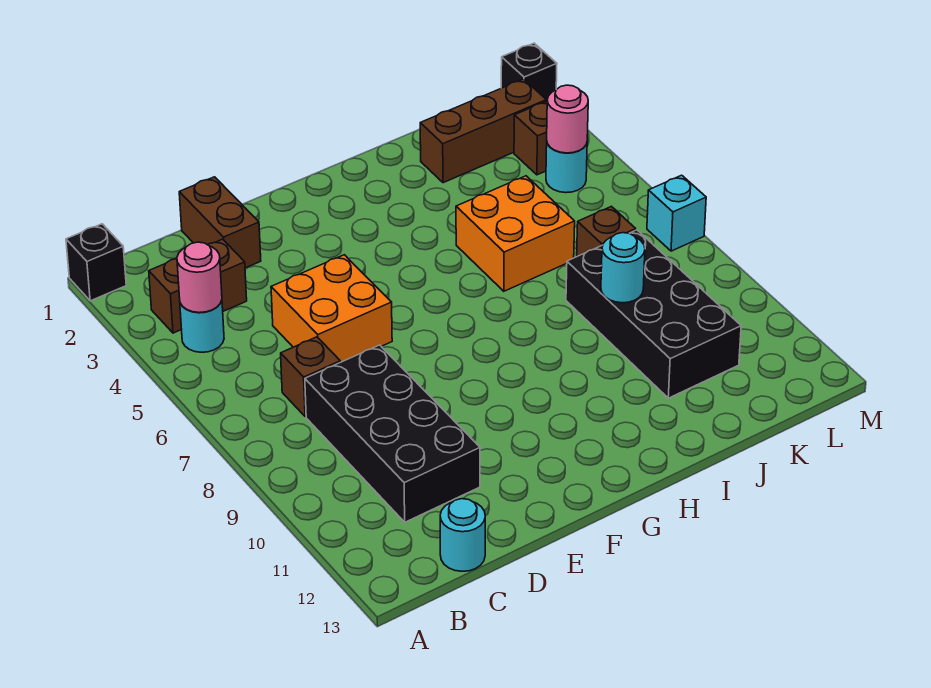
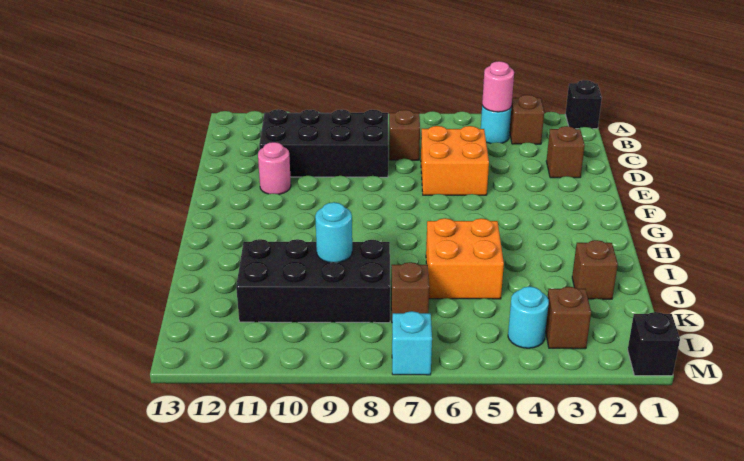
brown brick B3:C3 level 1 -> brown brick B3 level 1
cyan round brick C13 level 1 -> none
brown brick D1:D2 level 1 -> brown brick D2 level 1
brown brick J2:L2 level 1 -> brown brick J2 level 1
pink round brick L4 level 2 -> pink round brick E11 level 1

